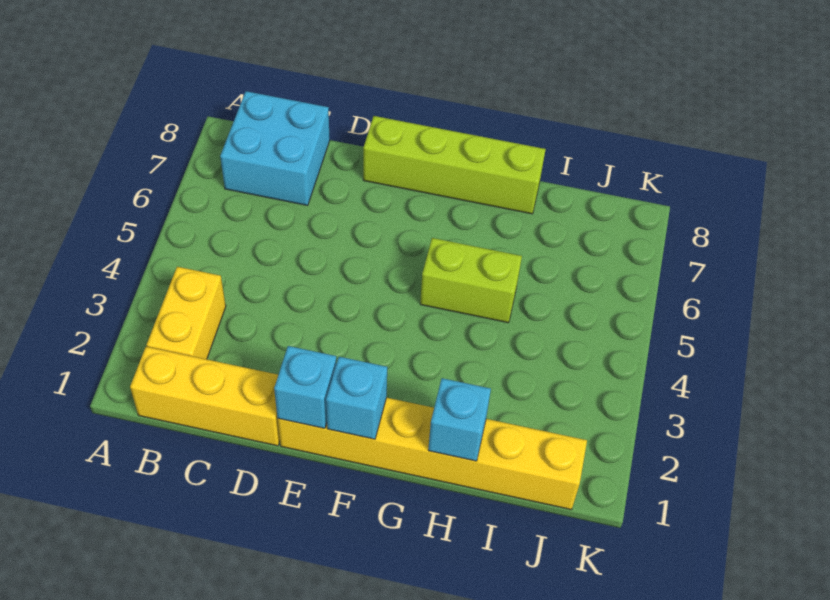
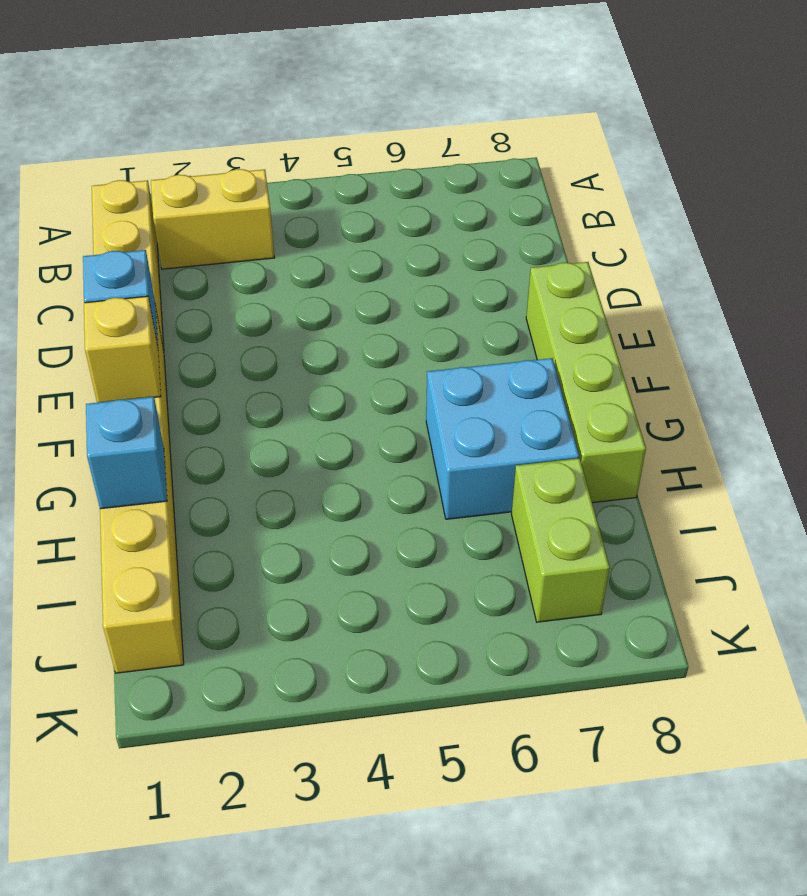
cyan brick B7:C8 level 1 -> cyan brick G6:H7 level 1
cyan brick F1 level 2 -> yellow brick F1 level 2
lime brick G5:H5 level 1 -> lime brick I7:J7 level 1

